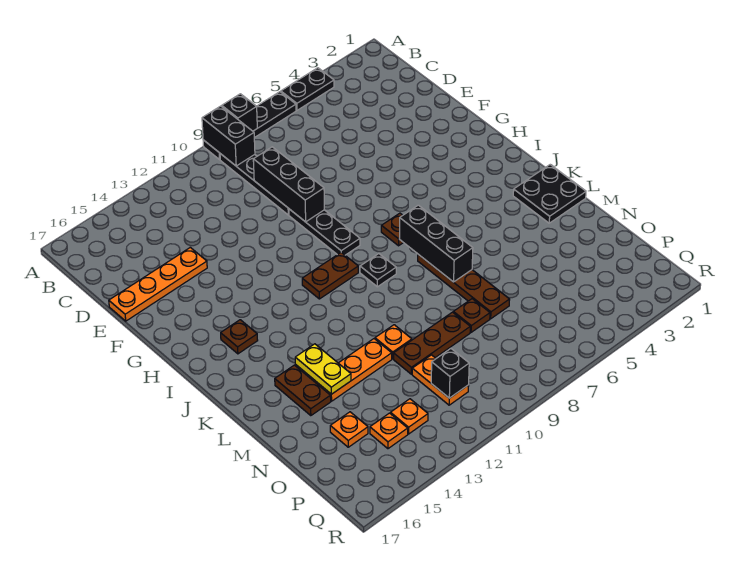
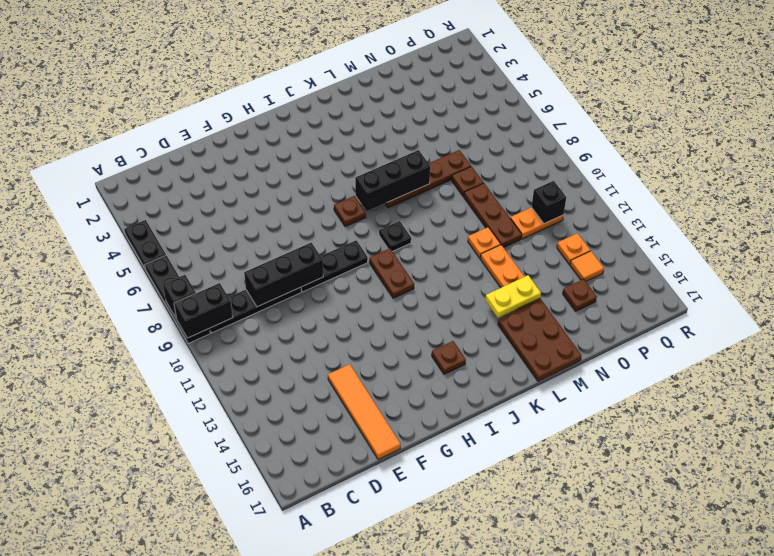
orange plate E14:E17 level 1 -> orange tile E14:E17 level 1
black plate K1:L2 level 1 -> none
brown plate L15:M15 level 1 -> brown plate L15:M17 level 1
orange plate O15 level 1 -> brown plate O15 level 1
orange plate P14 level 1 -> orange tile P14 level 1

